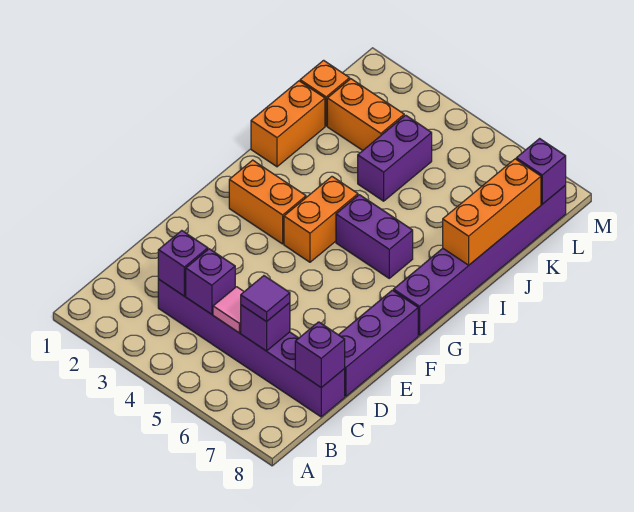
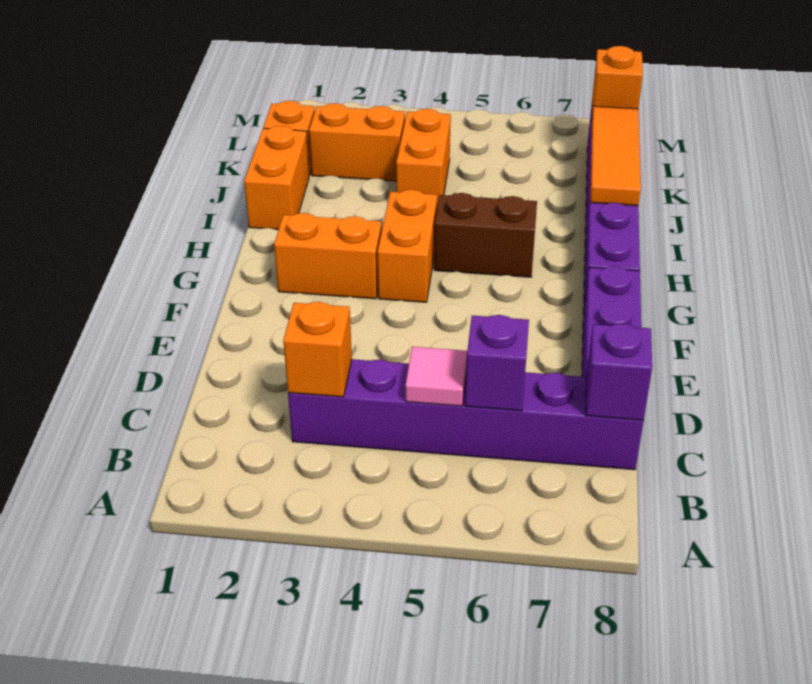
purple brick C3 level 2 -> orange brick C3 level 2
purple brick C4 level 2 -> none
purple tile C6 level 3 -> none
purple brick H5:H6 level 1 -> brown brick H5:H6 level 1
orange brick I8:K8 level 2 -> orange tile I8:K8 level 2
purple brick J4:K4 level 1 -> orange brick J4:K4 level 1
purple brick L8 level 2 -> orange brick L8 level 2

